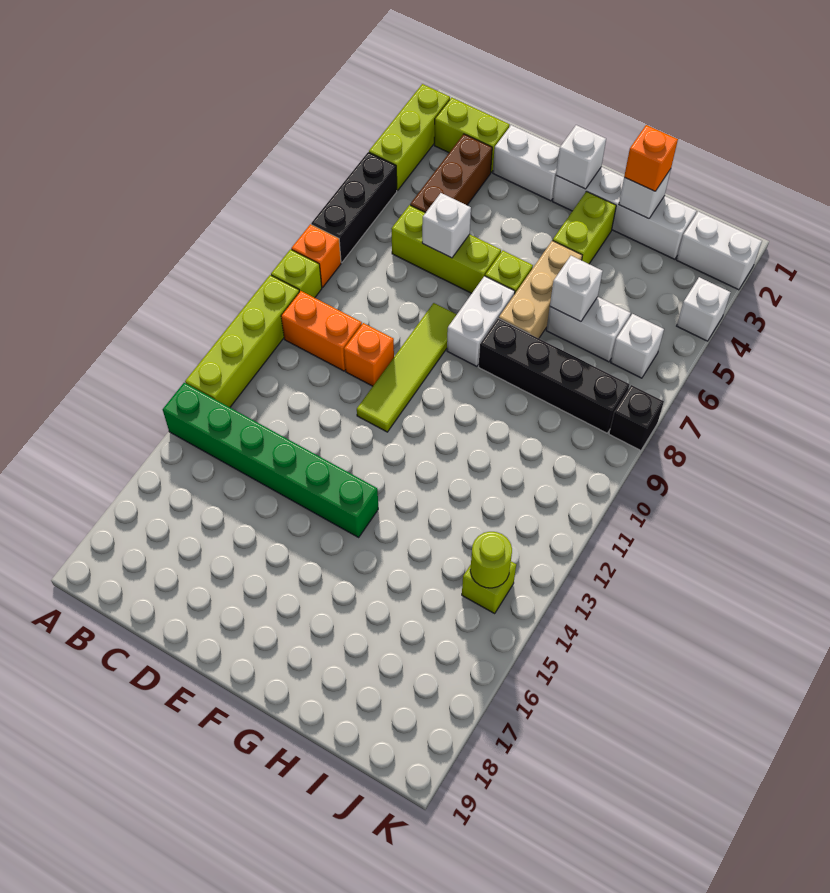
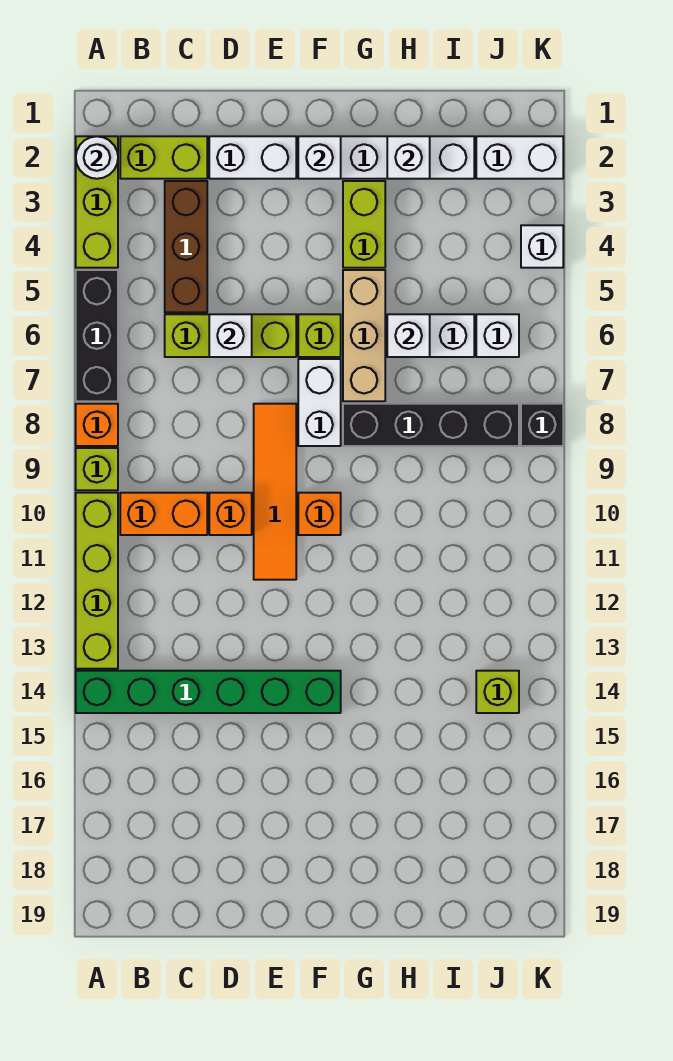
none -> white round brick A2 level 2
lime tile E8:E11 level 1 -> orange tile E8:E11 level 1
orange brick H2 level 3 -> orange brick F10 level 1
lime round brick J14 level 2 -> none

